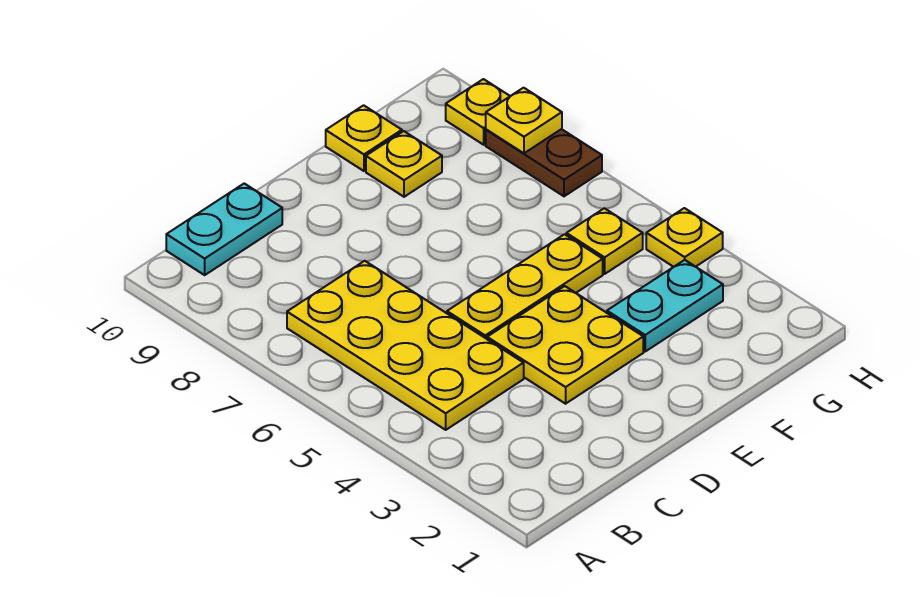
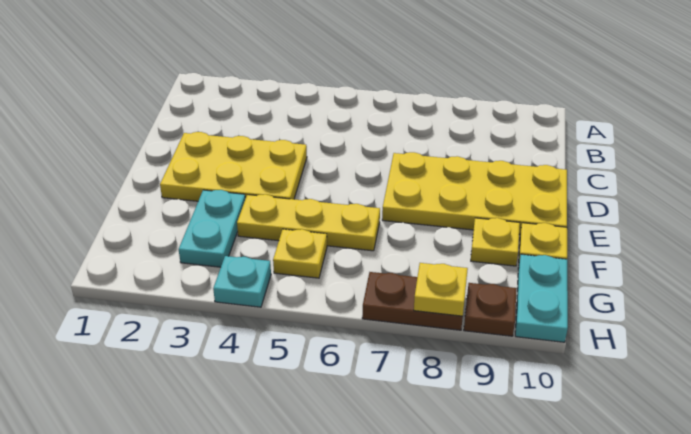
yellow plate B4:C7 level 1 -> yellow plate D7:E10 level 1
cyan plate B10:C10 level 1 -> cyan plate G10:H10 level 1
yellow plate D3:E4 level 1 -> yellow plate D2:E4 level 1
yellow plate D5:F5 level 1 -> yellow plate F4:F6 level 1
yellow plate H4 level 1 -> cyan plate H4 level 1
yellow plate H9 level 1 -> brown plate H9 level 1

